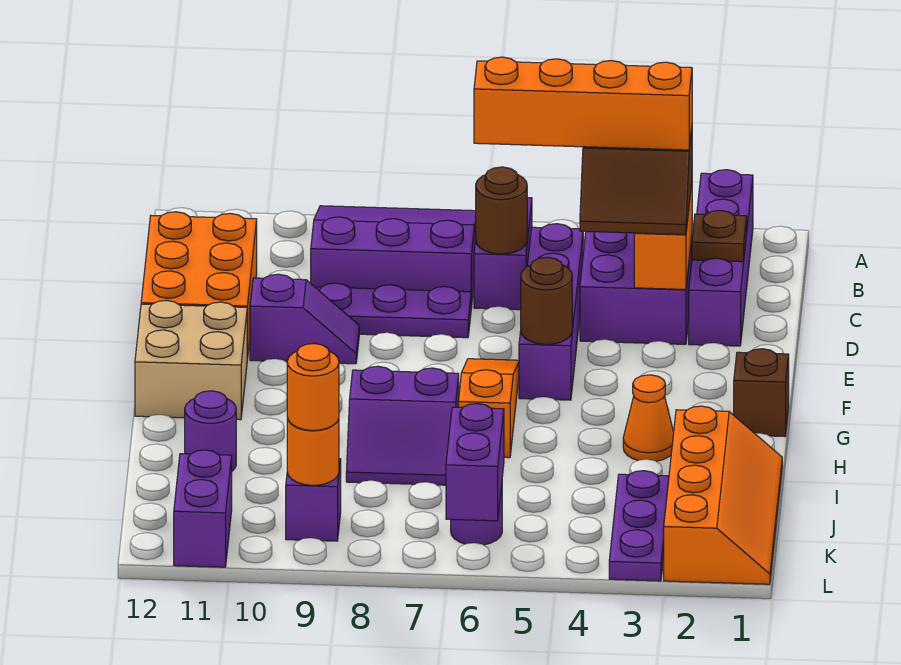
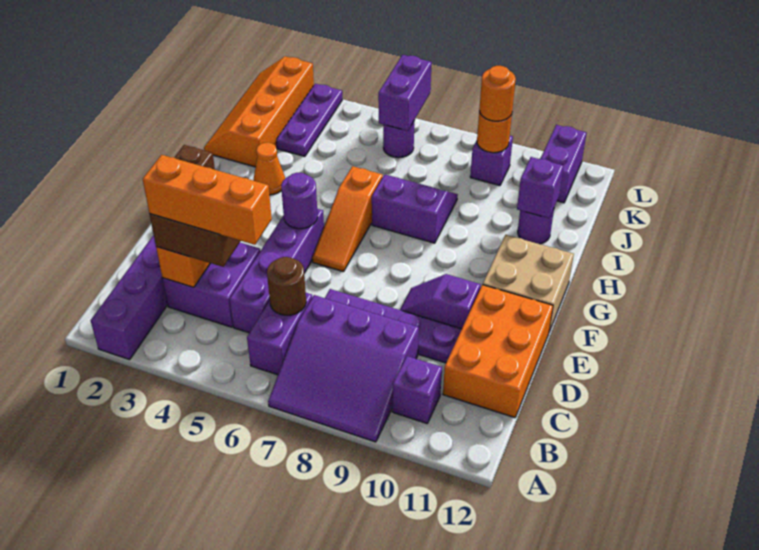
none -> purple brick B10 level 1
brown plate C2 level 2 -> none
orange brick C3:C6 level 4 -> orange brick C3:C5 level 4
brown round brick F5 level 2 -> purple round brick F5 level 2
none -> purple brick I11 level 2

